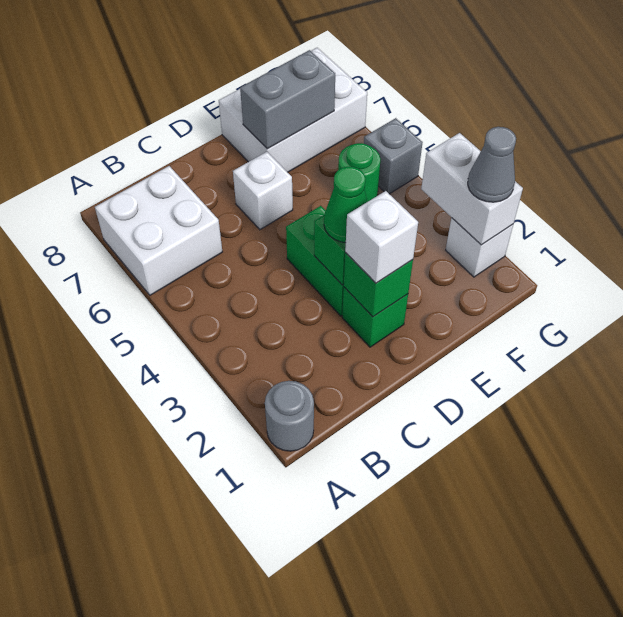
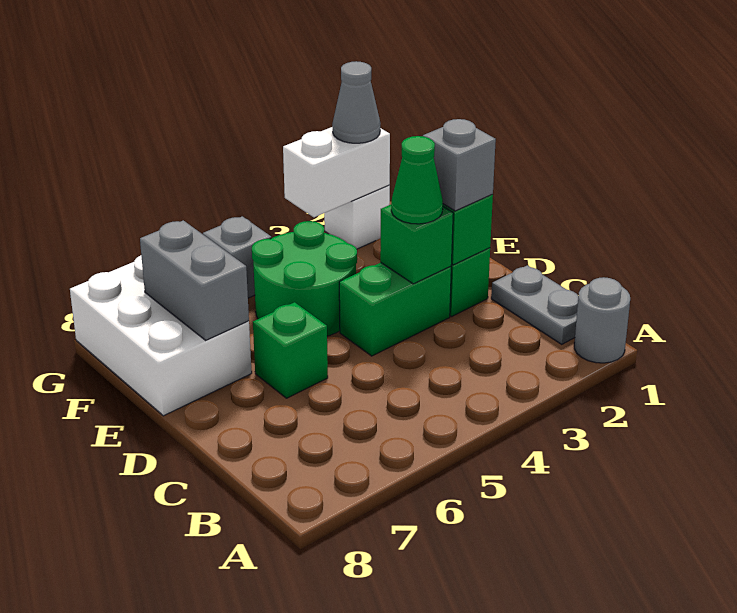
white brick A6:B7 level 1 -> none
none -> grey plate B1:C1 level 1
white brick D2 level 3 -> grey brick D2 level 3
white brick D6 level 1 -> green brick D6 level 1
green round brick F5 level 1 -> green round brick E4:F5 level 1

